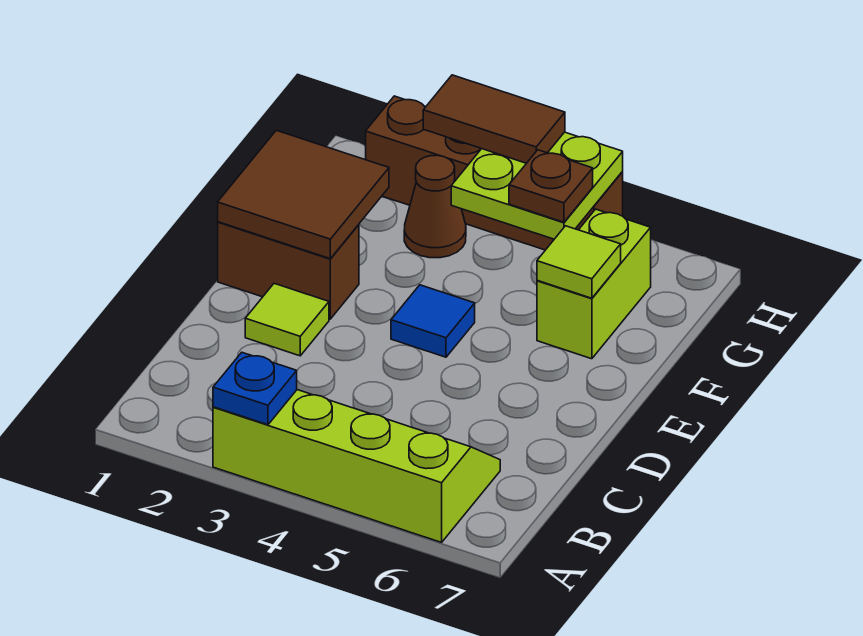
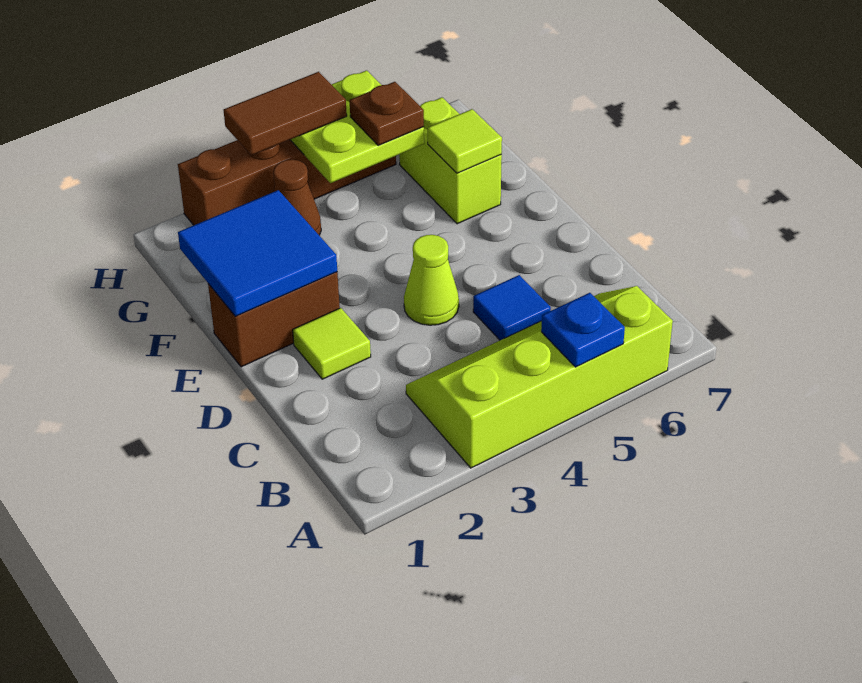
blue plate A3 level 2 -> blue plate A5 level 2
none -> lime cone D4 level 1
brown tile E1:F2 level 2 -> blue tile E1:F2 level 2
blue tile E4 level 1 -> blue tile C5 level 1

